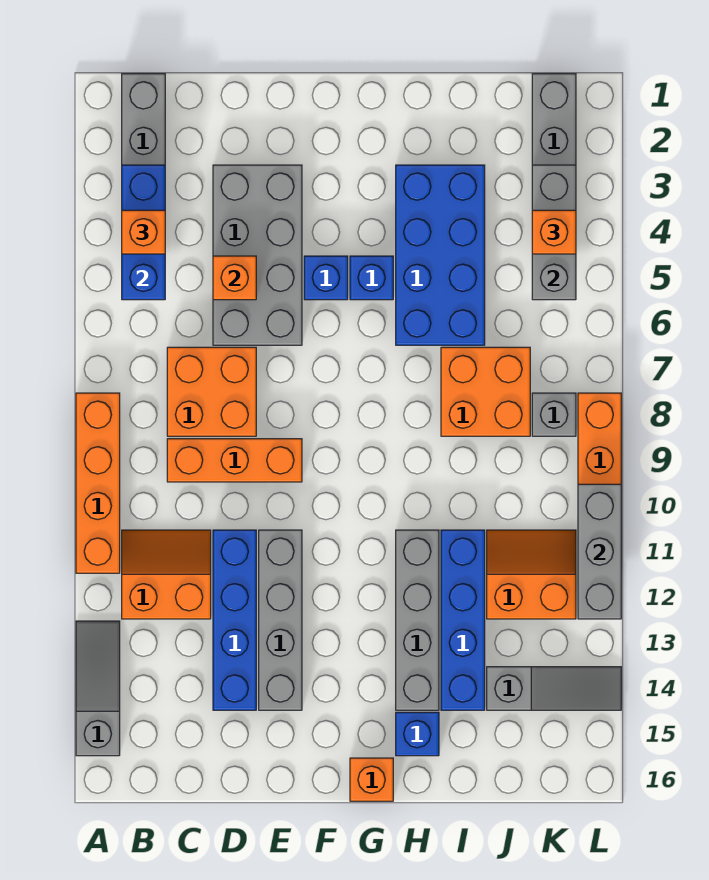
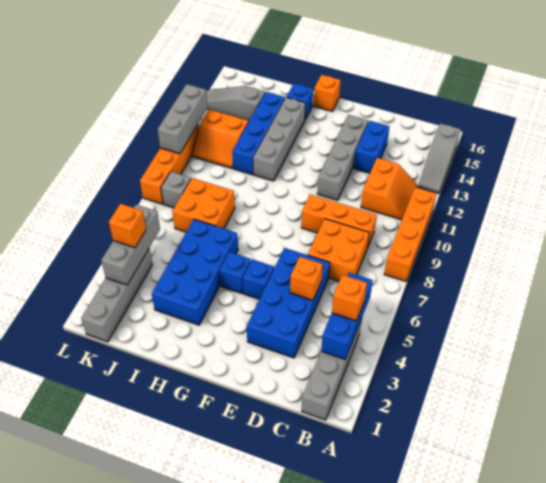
orange slope B11:C12 level 1 top 12 -> orange slope B11:C12 level 1 top C
grey brick D3:E6 level 1 -> blue brick D3:E6 level 1
blue brick D11:D14 level 1 -> blue brick D13:D14 level 1

